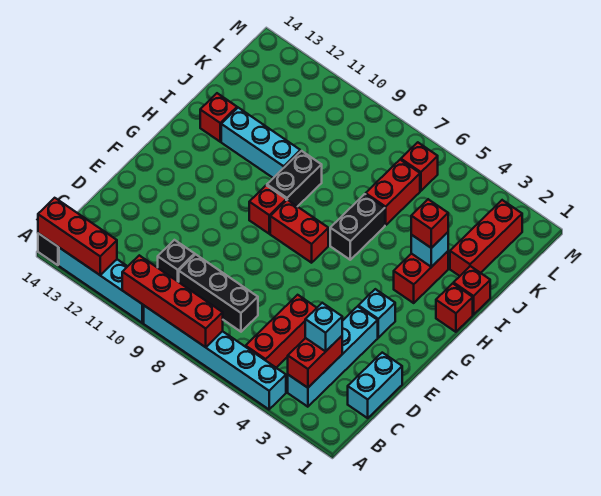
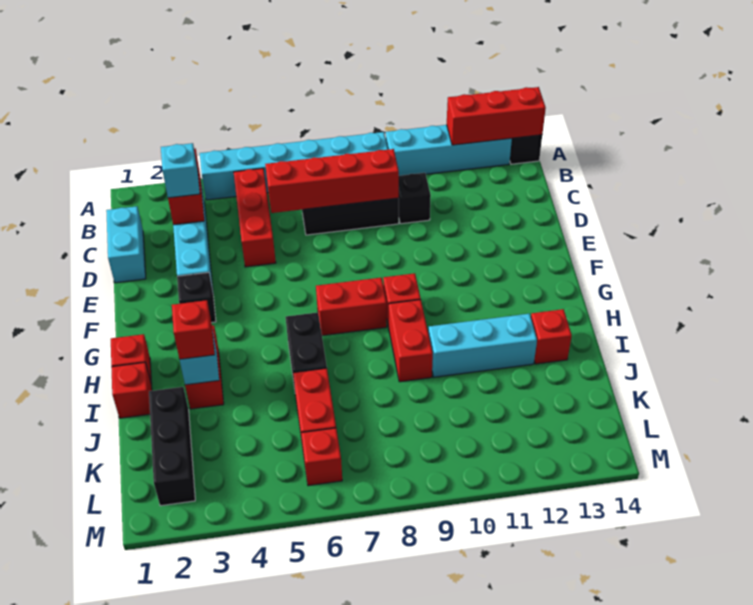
red brick A7:A10 level 2 -> red brick C6:C9 level 2
cyan brick F3 level 1 -> black brick F3 level 1
black brick H9:I9 level 1 -> red brick H9:I9 level 1
red brick J2:L2 level 1 -> black brick J2:L2 level 1

